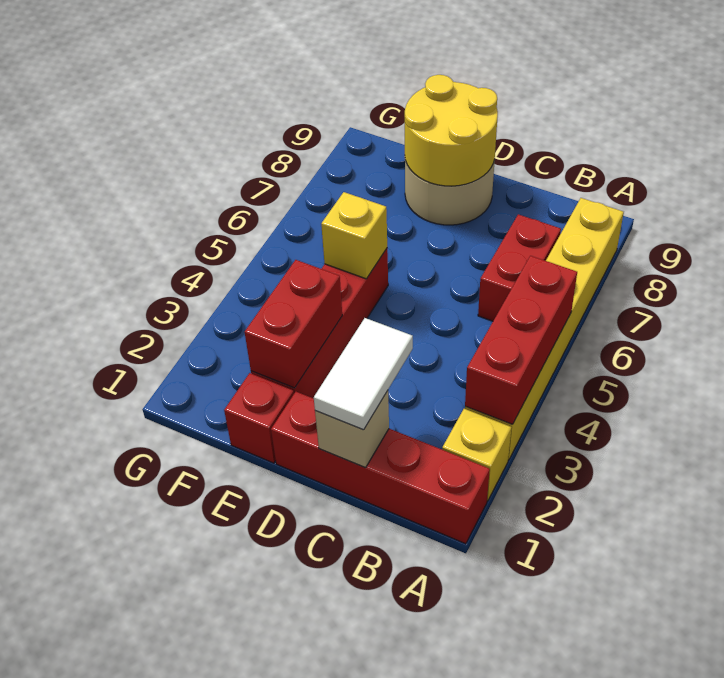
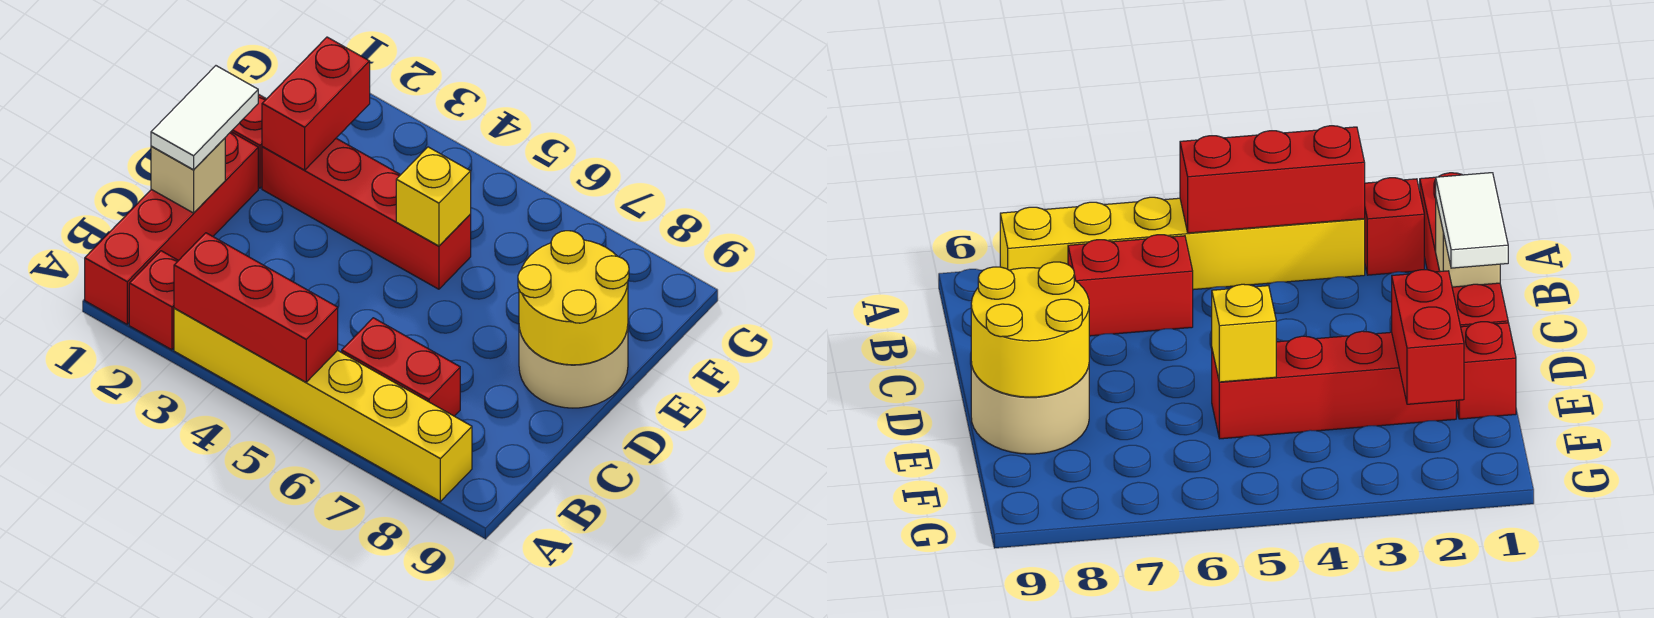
yellow brick A2 level 1 -> red brick A2 level 1
white tile C1:C2 level 3 -> white tile C1:D1 level 3
red brick E2:E3 level 2 -> red brick E2:F2 level 2

